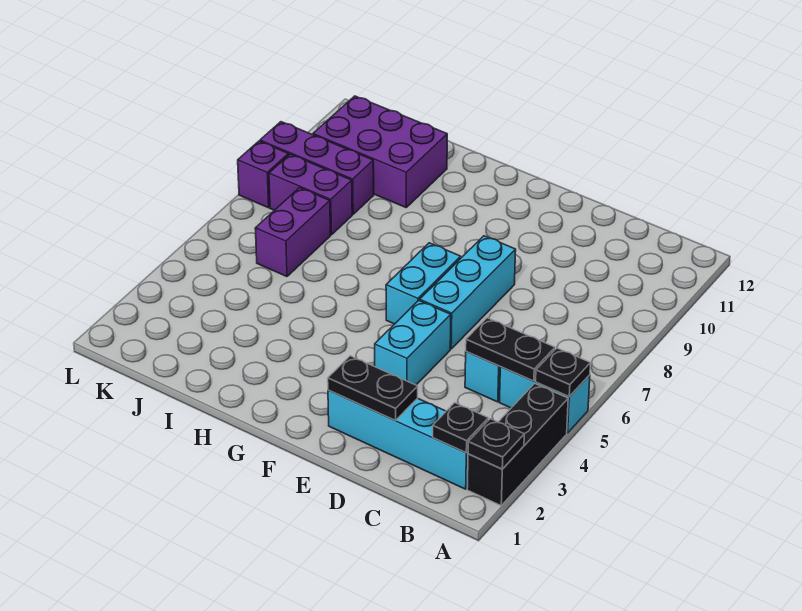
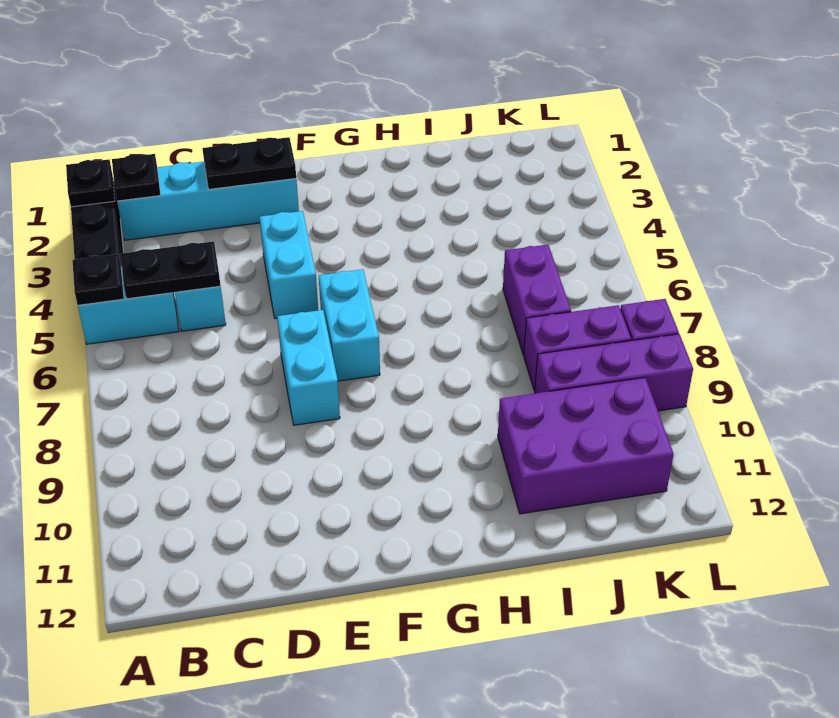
cyan brick E6:E8 level 1 -> cyan brick E7:E8 level 1

